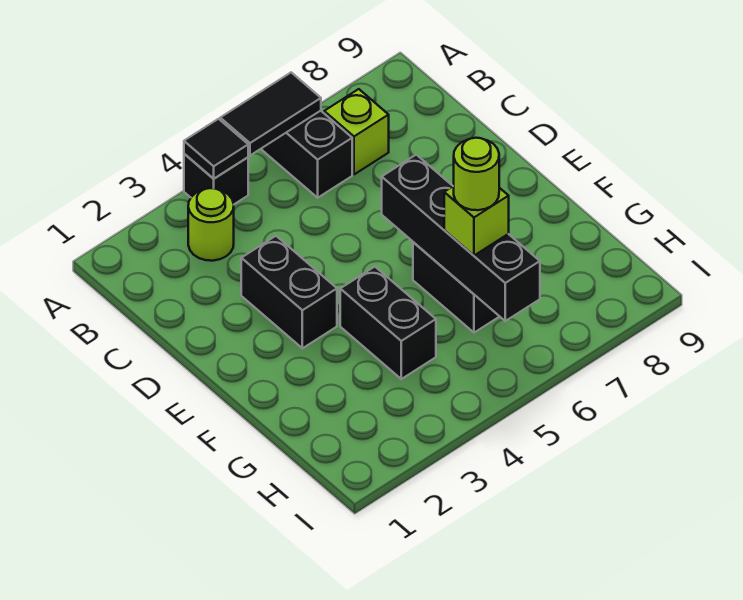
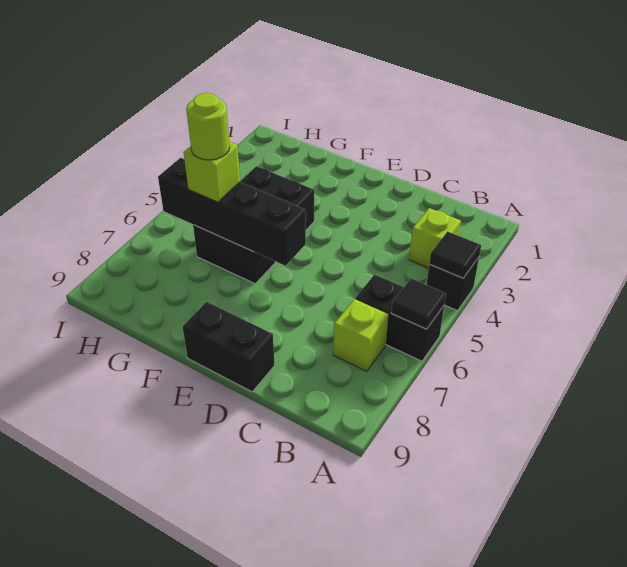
black tile A5:A6 level 2 -> black tile A6 level 2
lime round brick B3 level 1 -> lime brick B3 level 1
black brick D3:E3 level 1 -> black brick D9:E9 level 1

